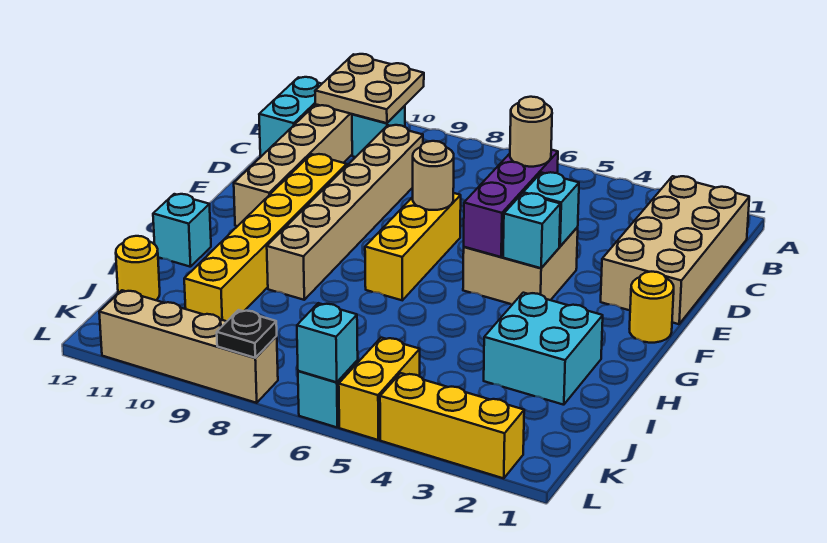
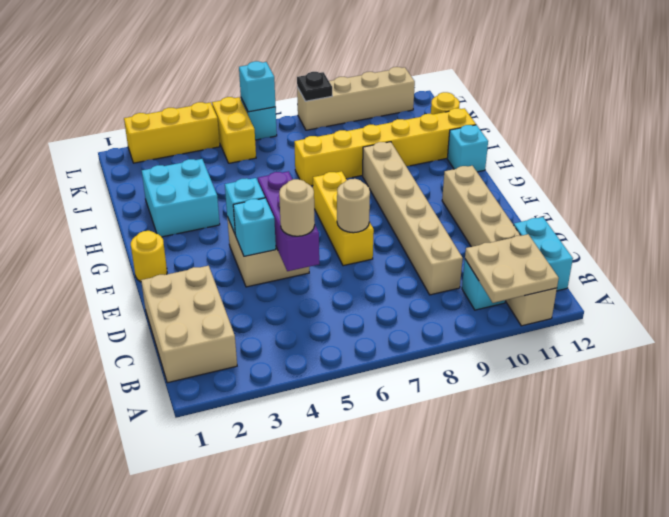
tan brick B1:E2 level 1 -> tan brick B1:D2 level 1
yellow brick E10:J10 level 1 -> yellow brick I7:I12 level 1

